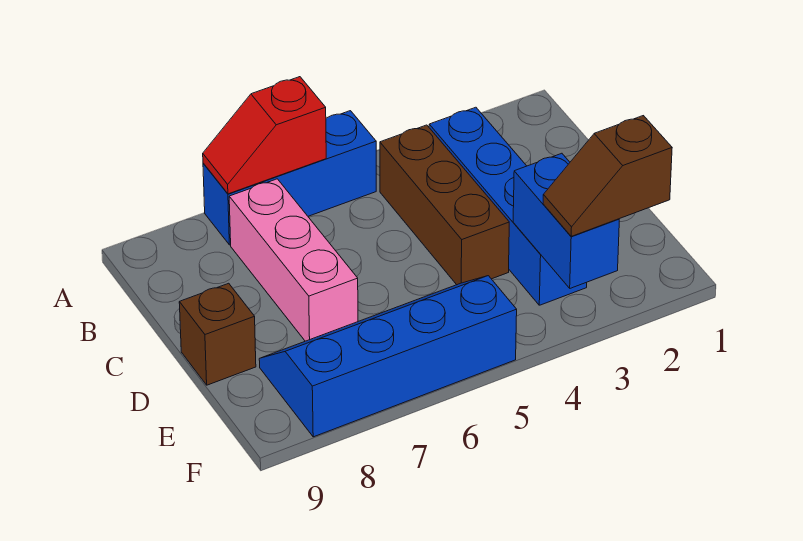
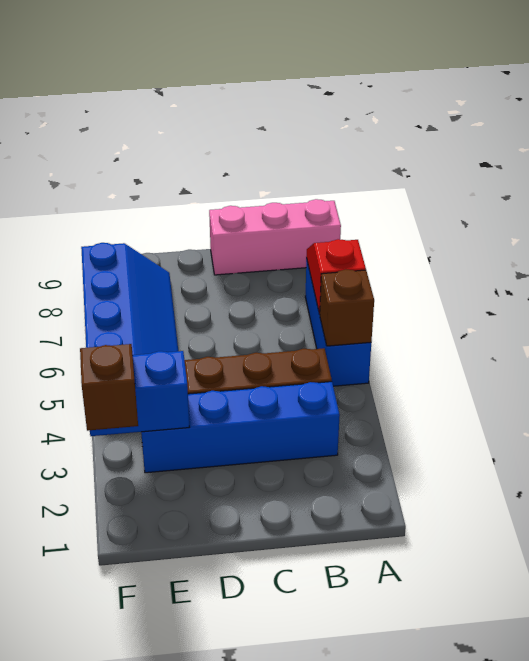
pink brick B7:D7 level 1 -> pink brick A9:C9 level 1
brown brick D9 level 1 -> brown brick A5 level 2

